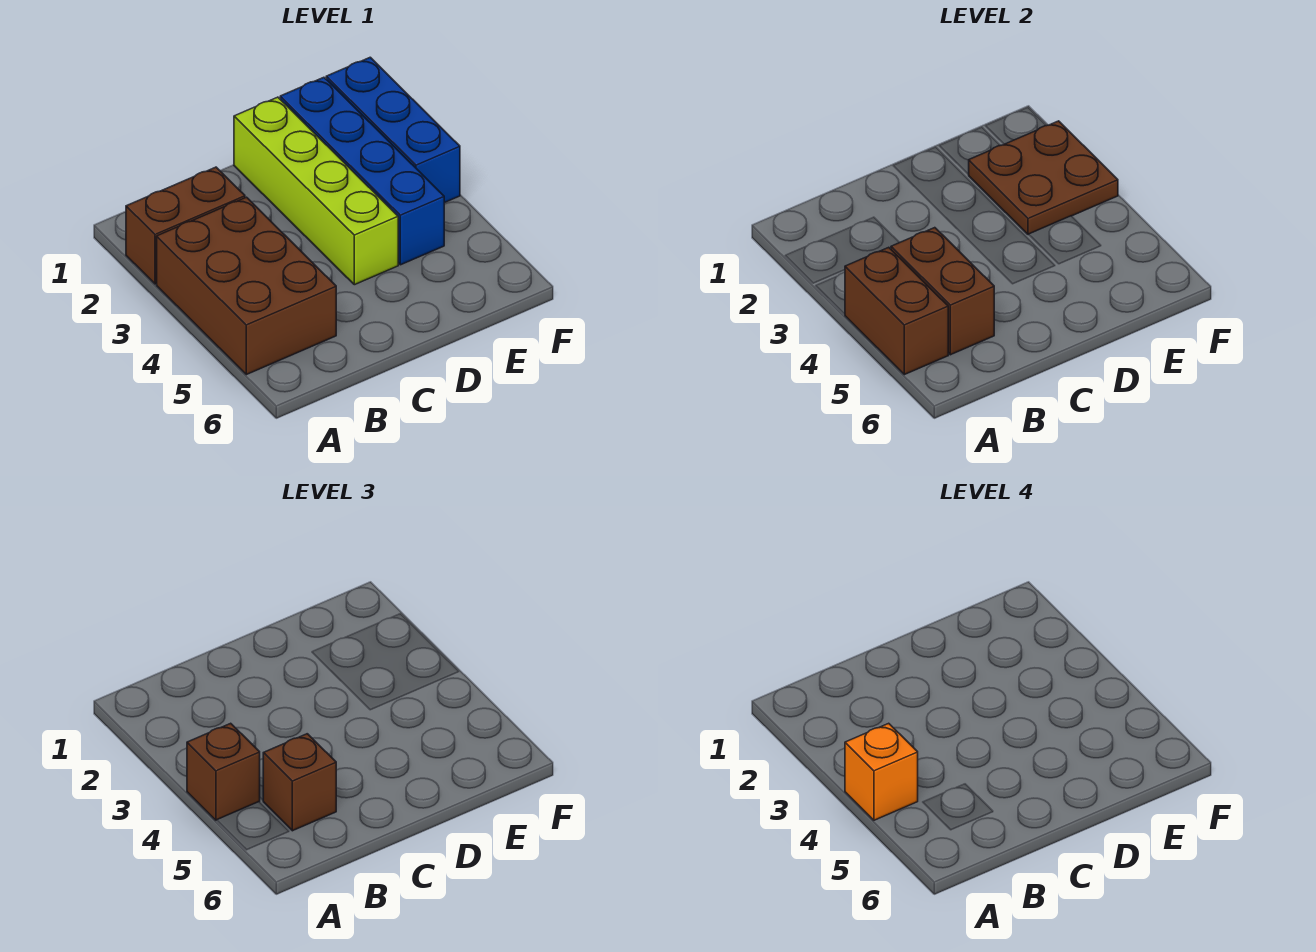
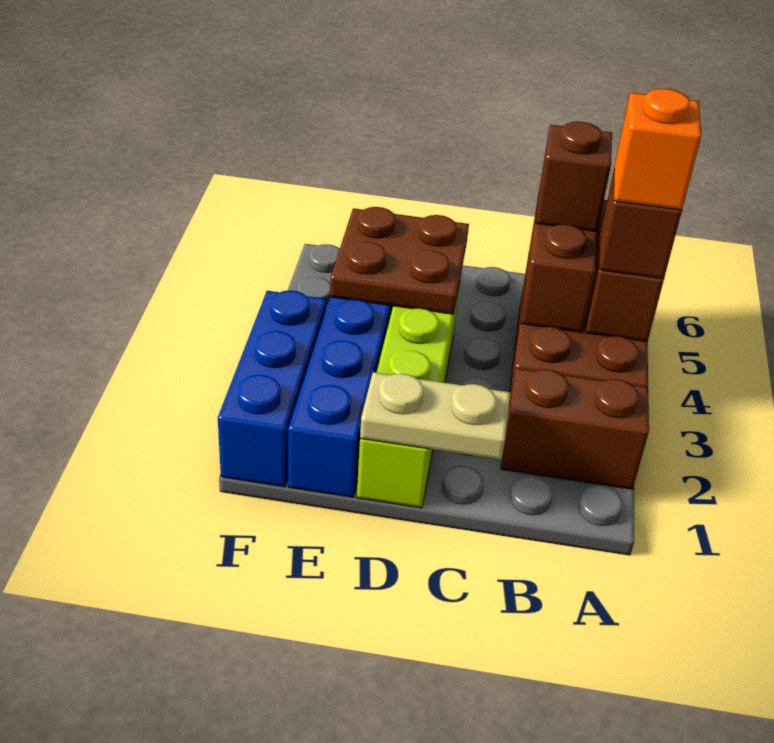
none -> tan plate C1:D1 level 2
brown plate E2:F3 level 2 -> brown plate D4:E5 level 2

